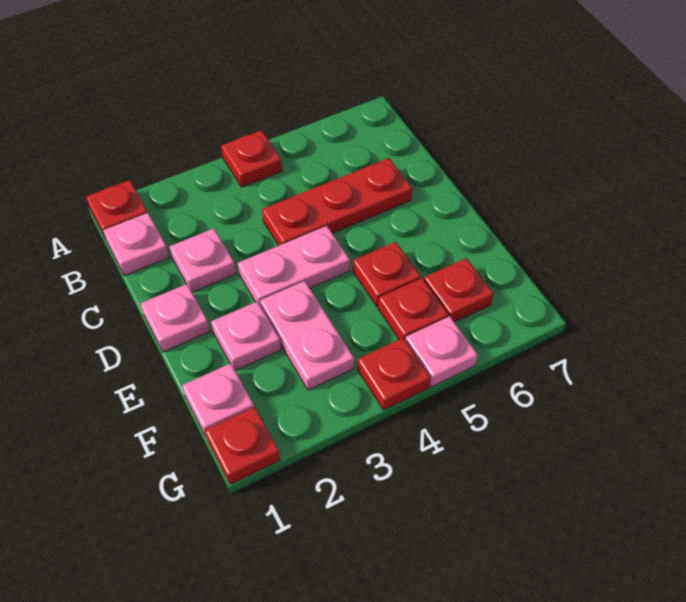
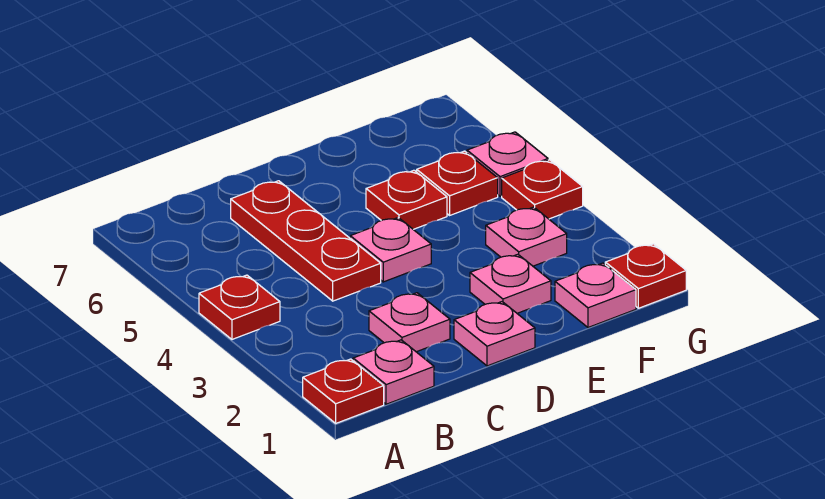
pink plate D3:D4 level 1 -> pink plate D4 level 1
pink plate E3:F3 level 1 -> pink plate F3 level 1
red plate F6 level 1 -> none

